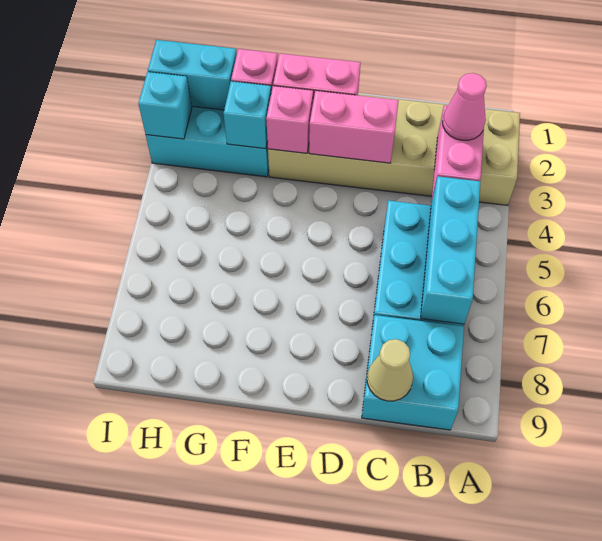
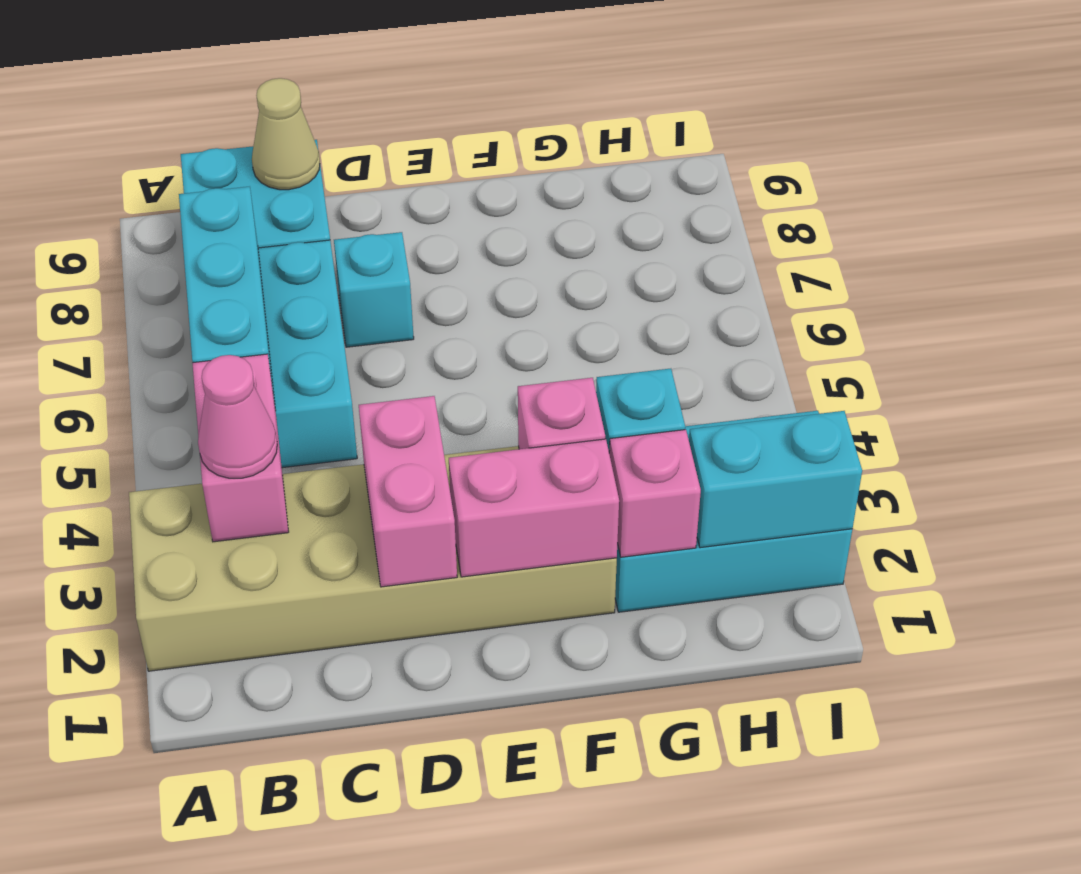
pink brick D3:E3 level 2 -> pink brick D2:D3 level 2
cyan brick I3 level 2 -> cyan brick D7 level 1

